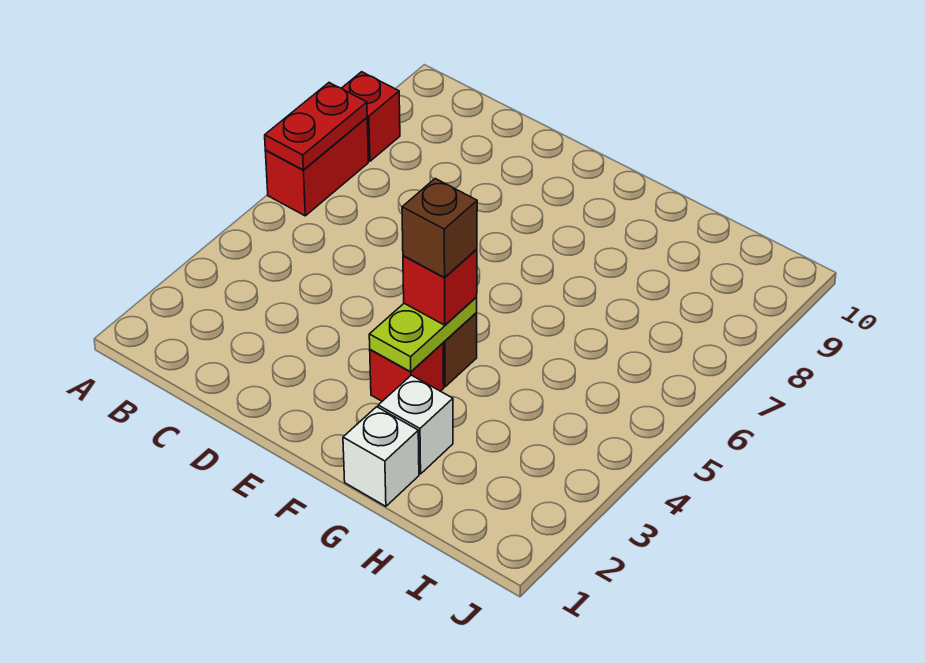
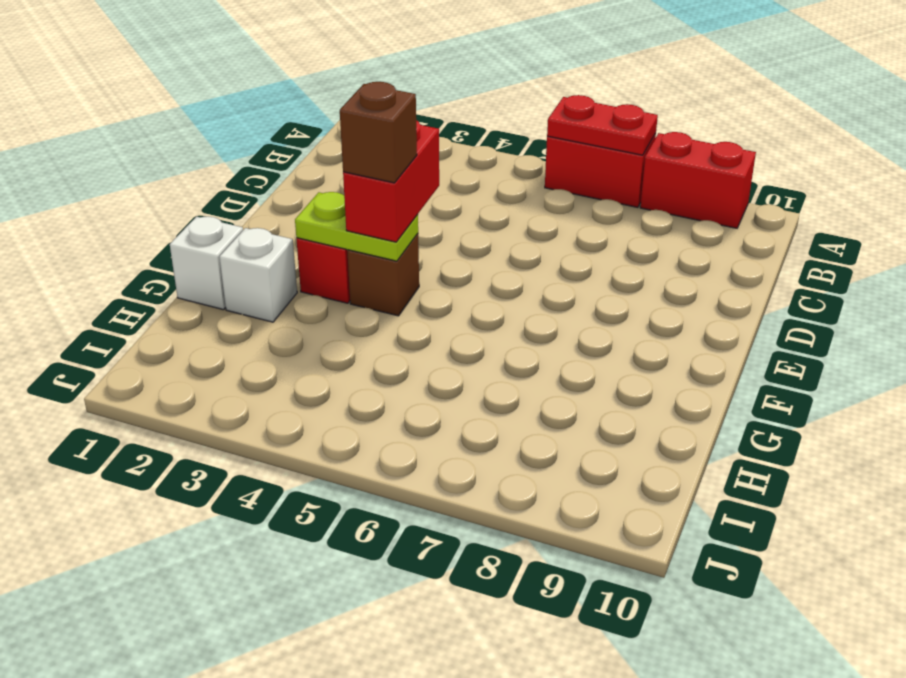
red brick A8 level 1 -> red brick A8:A9 level 1
red brick F4 level 3 -> red brick E4:F4 level 3

